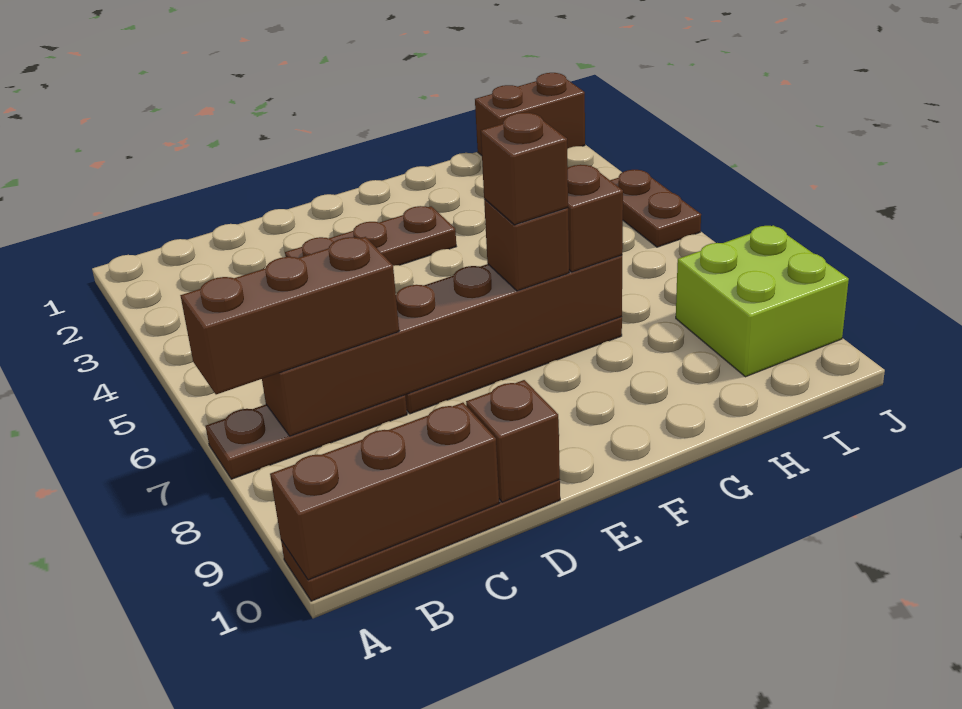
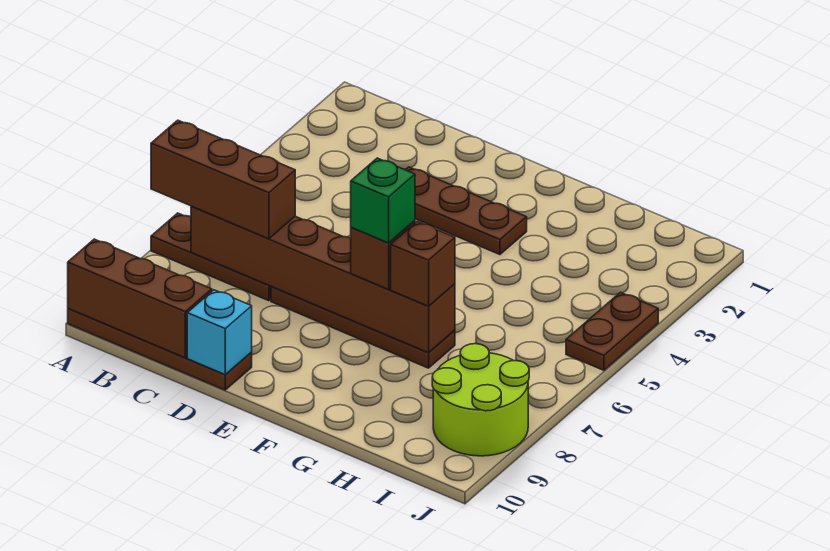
brown brick D10 level 2 -> cyan brick D10 level 2
brown brick F7 level 4 -> green brick F7 level 4
brown brick I1:J1 level 1 -> none
lime brick I8:J9 level 1 -> lime round brick I8:J9 level 1

